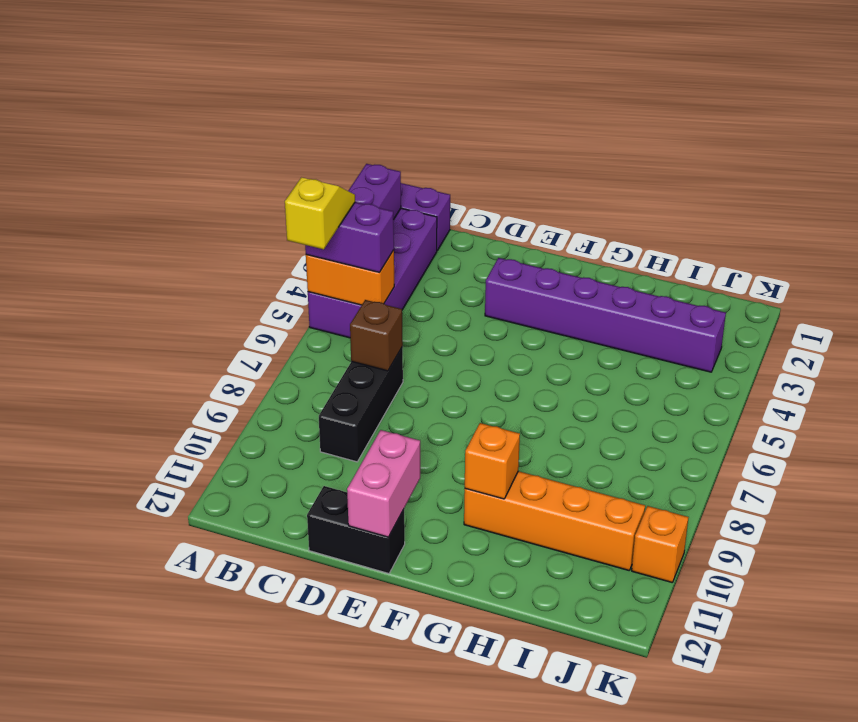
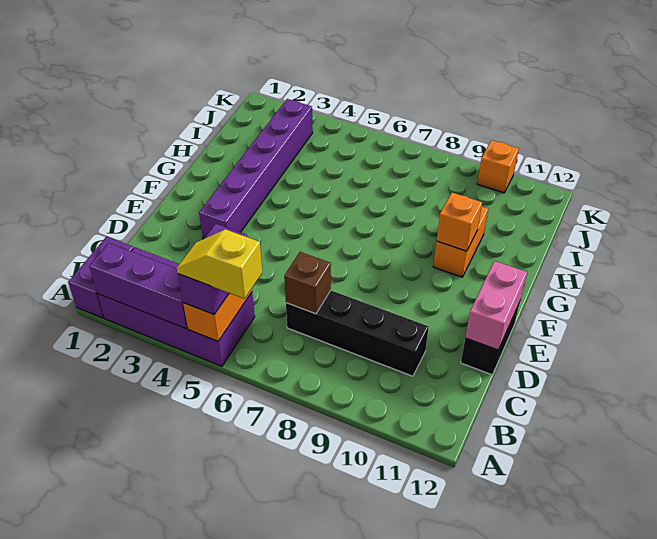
black brick C7:C9 level 1 -> black brick C7:C10 level 1
pink brick E11:E12 level 2 -> pink brick D12:E12 level 2
orange brick G10:J10 level 1 -> orange brick G10:H10 level 1

